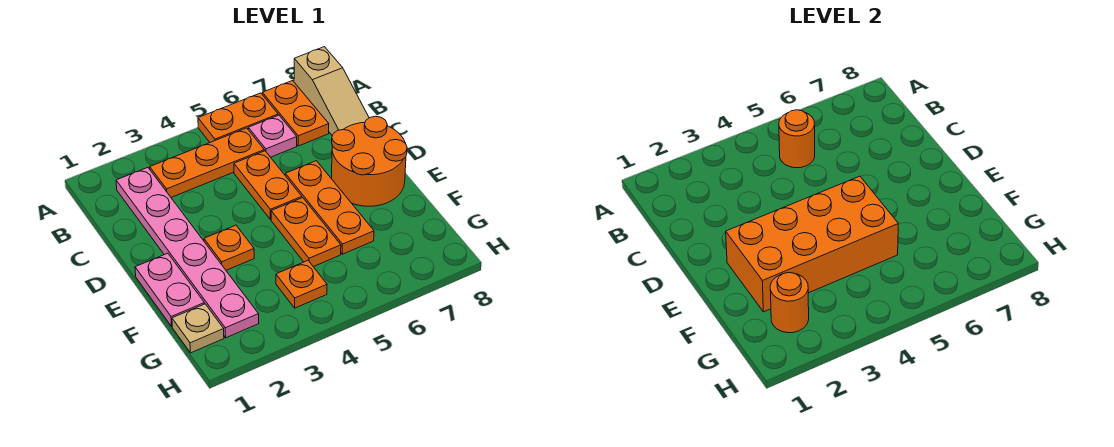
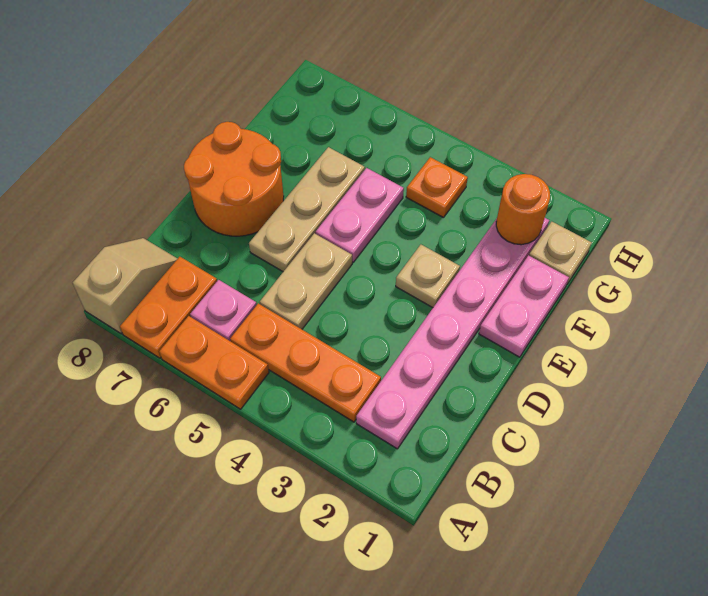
tan slope A8:C8 level 1 top A -> tan slope A8:B8 level 1 top A
orange round brick B5 level 2 -> none
orange plate C5:D5 level 1 -> tan plate C5:D5 level 1
orange plate D6:F6 level 1 -> tan plate D6:F6 level 1
orange brick E2:F5 level 2 -> none
orange plate E3 level 1 -> tan plate E3 level 1
orange plate E5:F5 level 1 -> pink plate E5:F5 level 1

